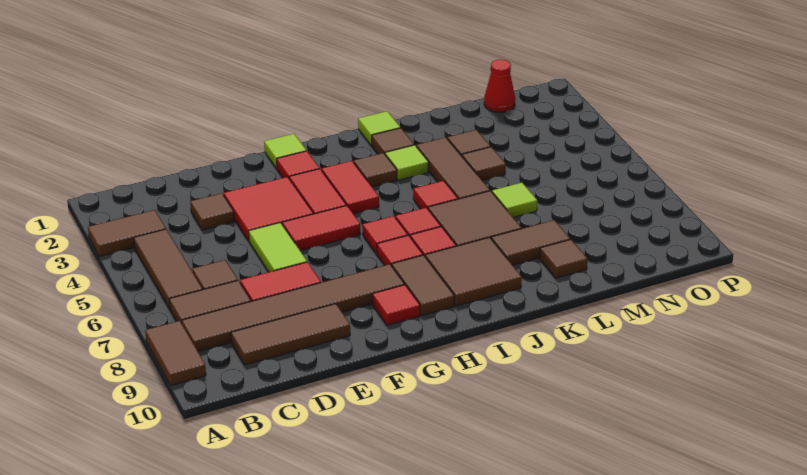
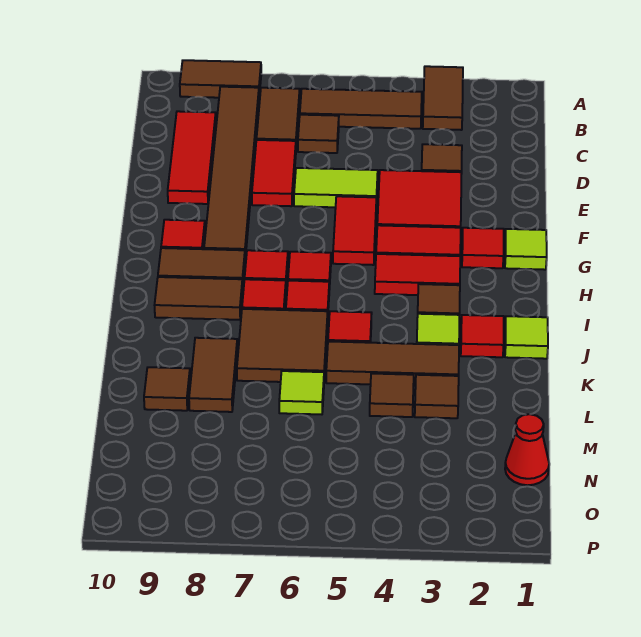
brown tile C9:E9 level 1 -> red tile C9:E9 level 1
brown tile I8:J9 level 1 -> brown tile I8:I9 level 1
brown tile J2 level 1 -> red tile J2 level 1

